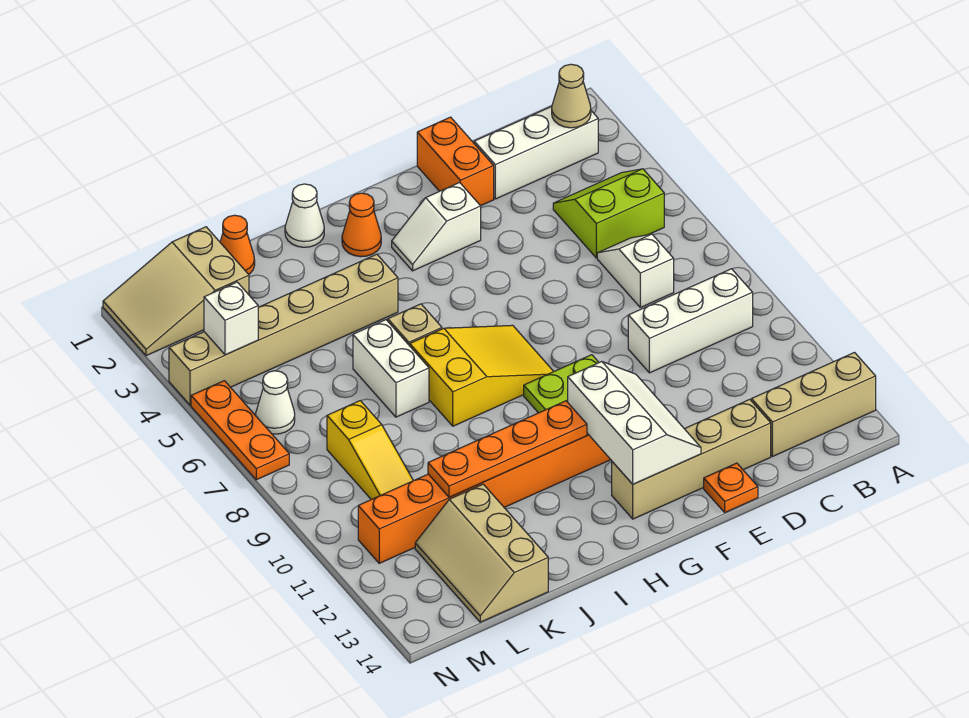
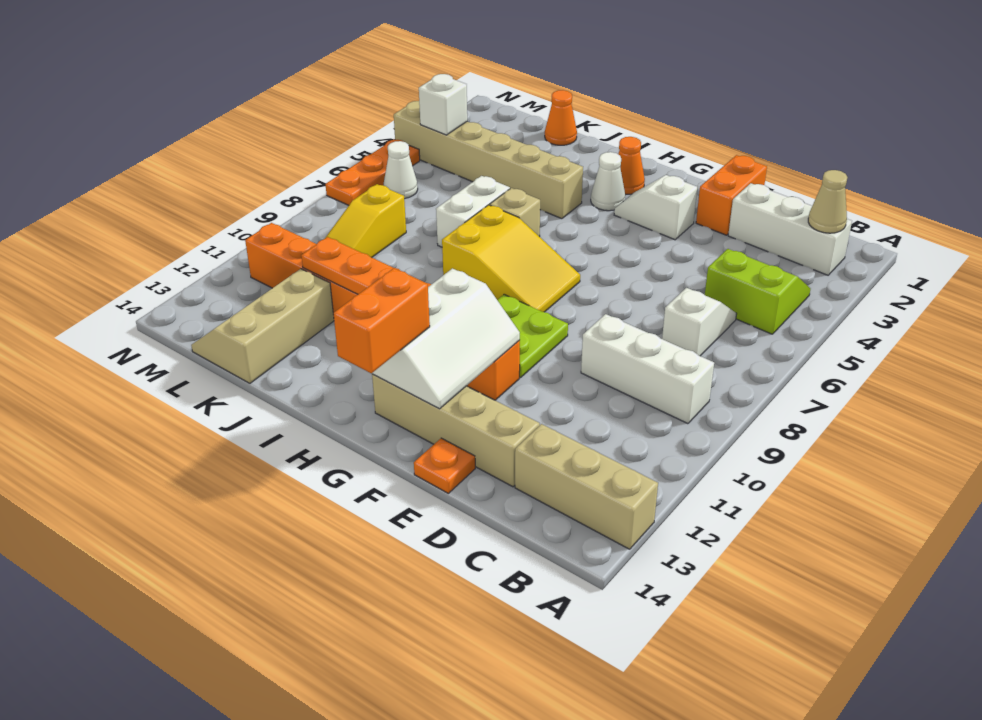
none -> orange brick G13:G14 level 3
white cone I1 level 1 -> white cone H3 level 1
tan slope L1:N2 level 1 top L -> none

